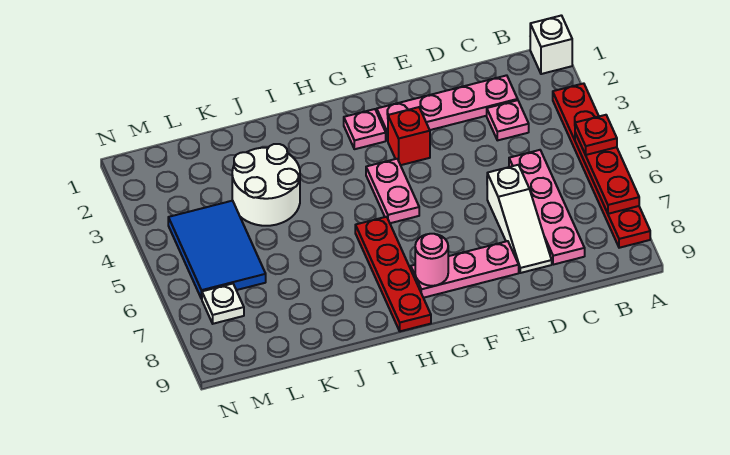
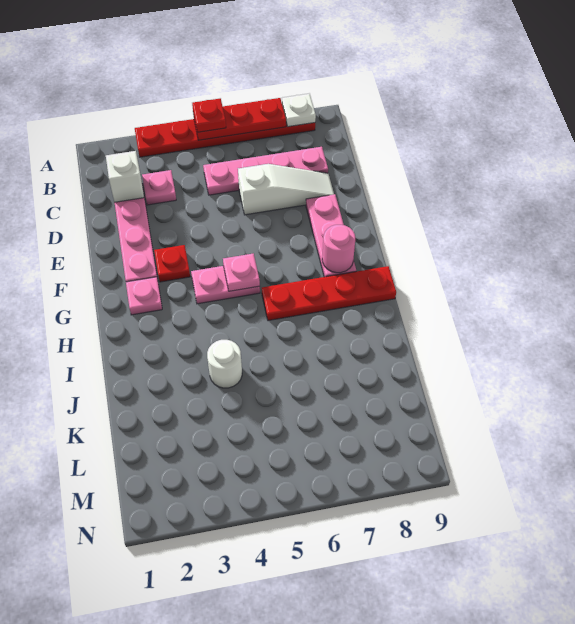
white brick A1 level 1 -> white brick C2 level 2
red brick F3 level 1 -> red plate F3 level 1
none -> pink plate G5 level 2
white round brick J3:K4 level 1 -> white round brick J4 level 1
blue tile L4:M6 level 1 -> none
white plate M7 level 1 -> white plate A8 level 2

